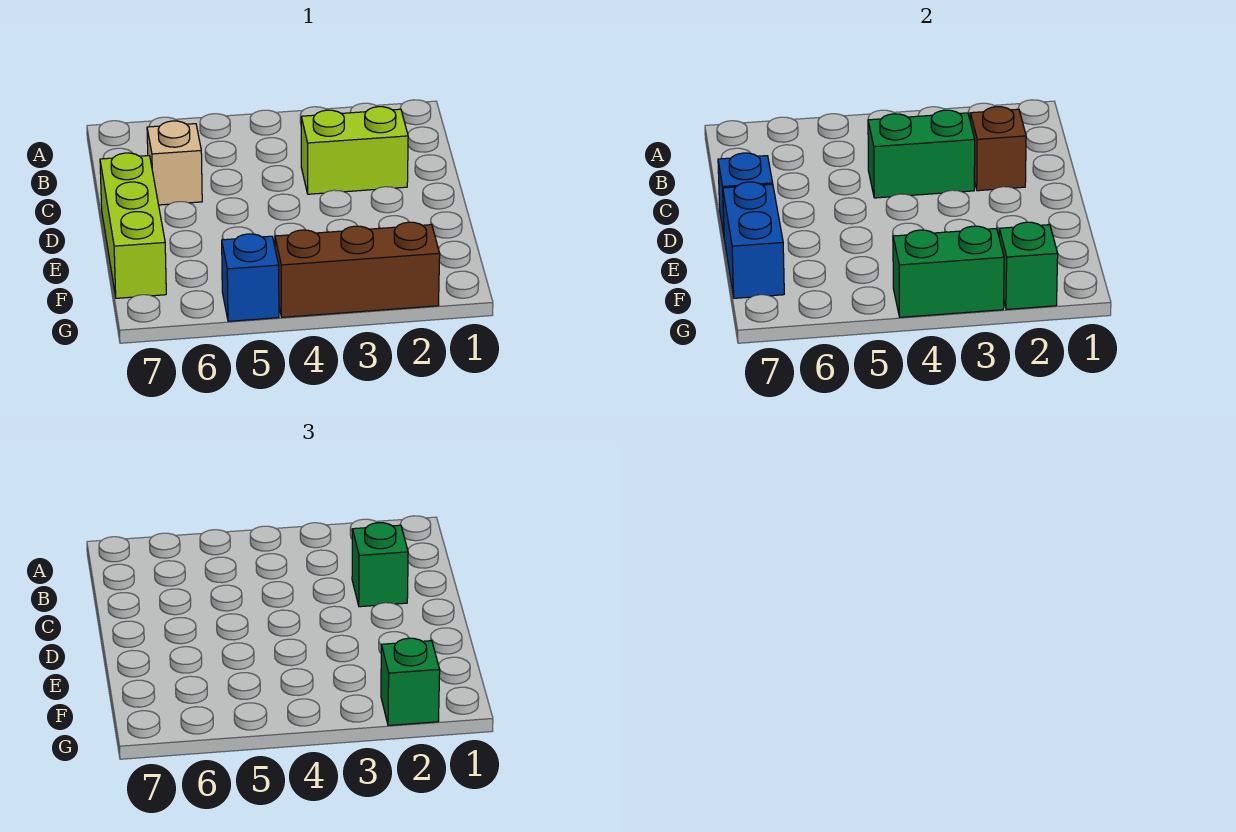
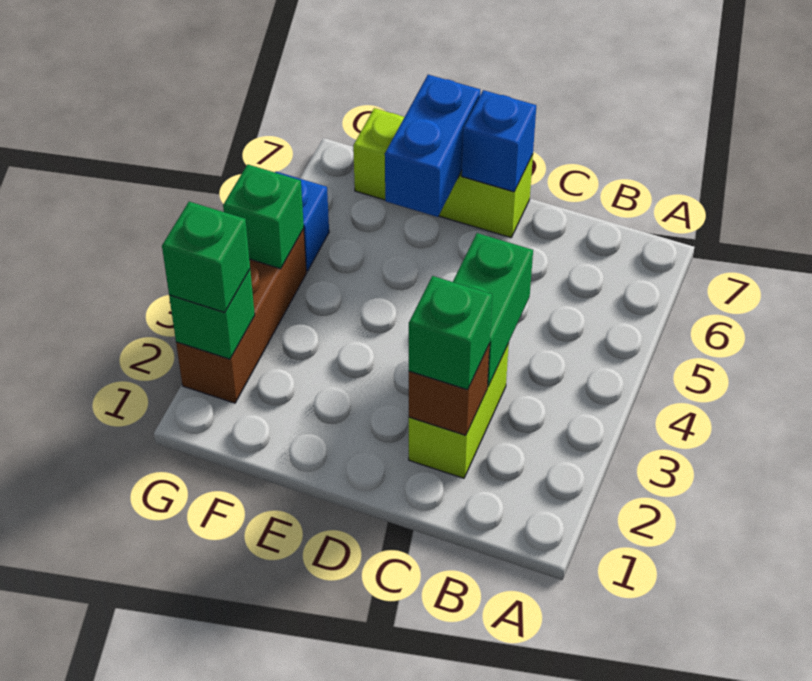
tan brick C6 level 1 -> none
blue brick E7:F7 level 2 -> blue brick E6:E7 level 2
green brick G3:G4 level 2 -> green brick G4 level 2

